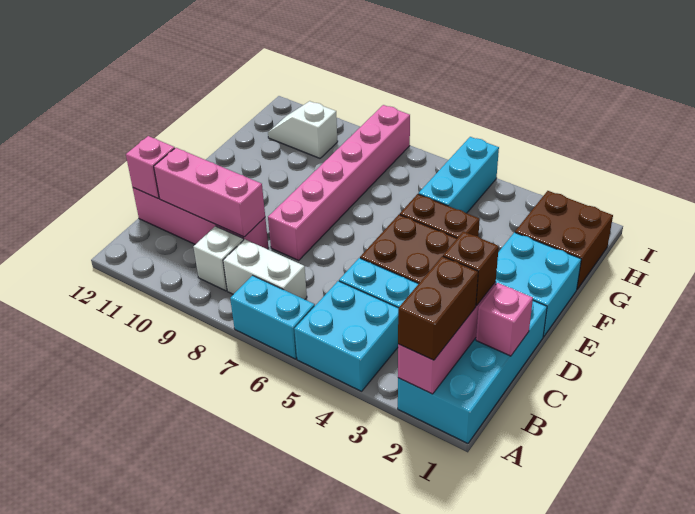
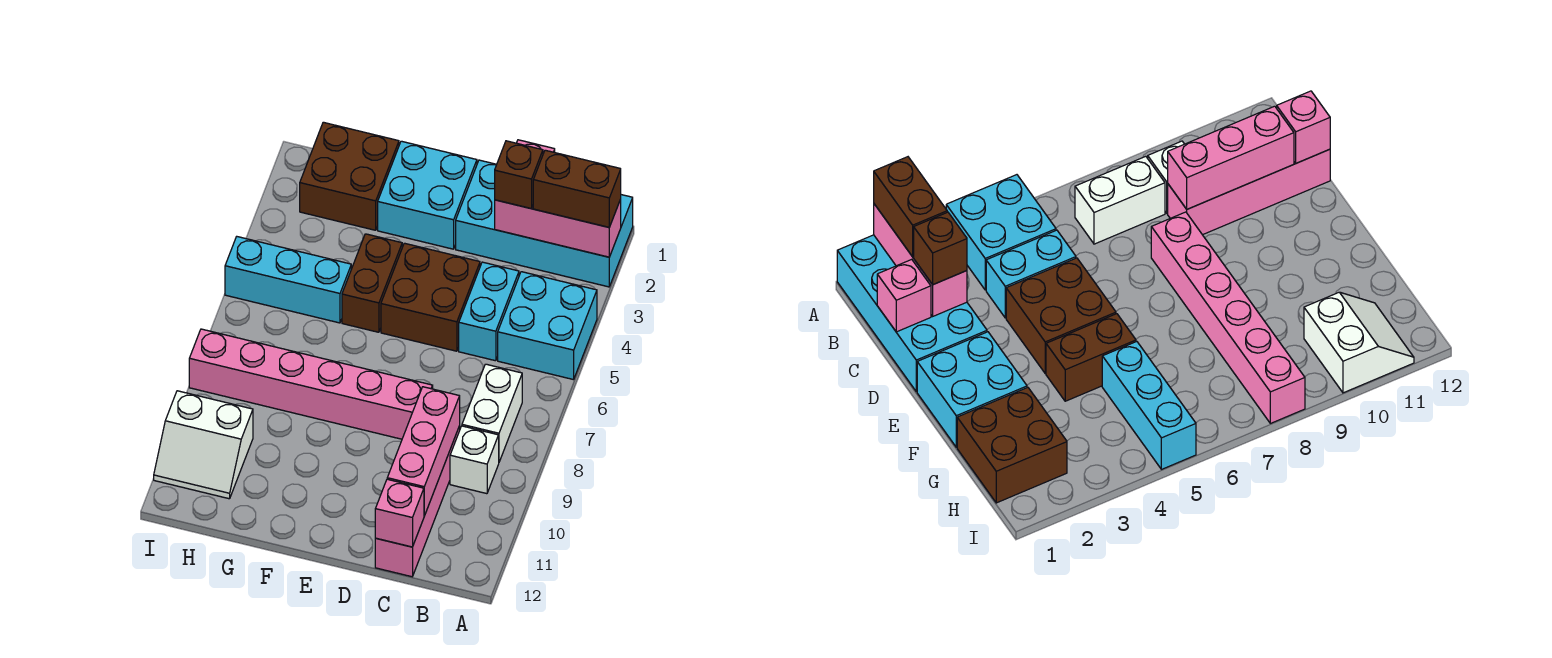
cyan brick A6:A7 level 1 -> none
white slope H10:H11 level 1 top 10 -> white slope H10:I11 level 1 top 10

